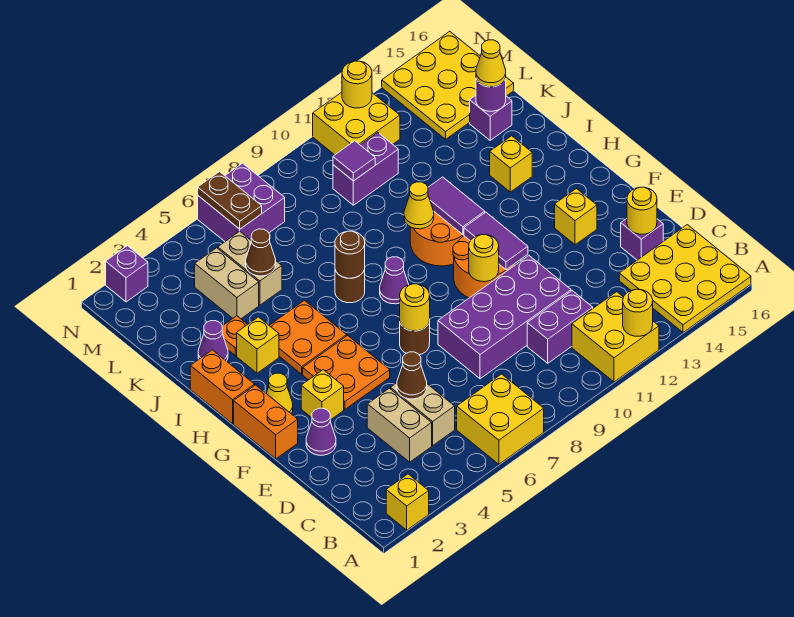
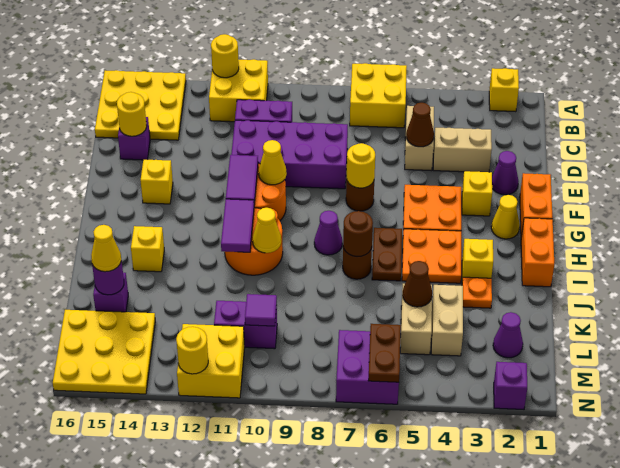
tan brick C4:D4 level 1 -> tan brick D3:D4 level 1
yellow round brick F10 level 2 -> yellow cone F10 level 2
none -> brown plate H6:I6 level 1
purple cone J2 level 1 -> purple cone L2 level 1

